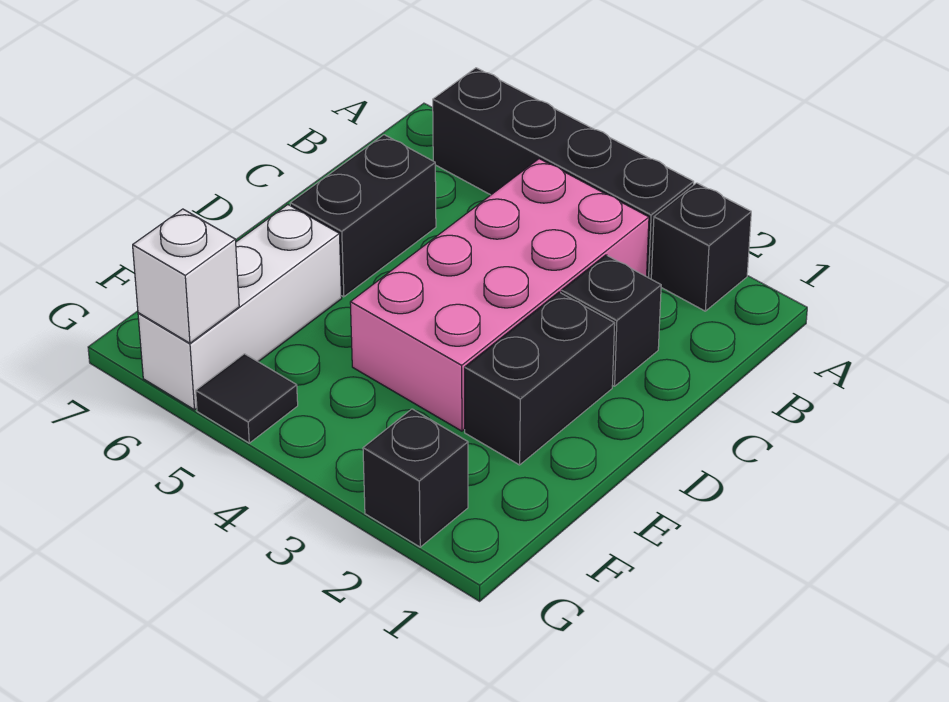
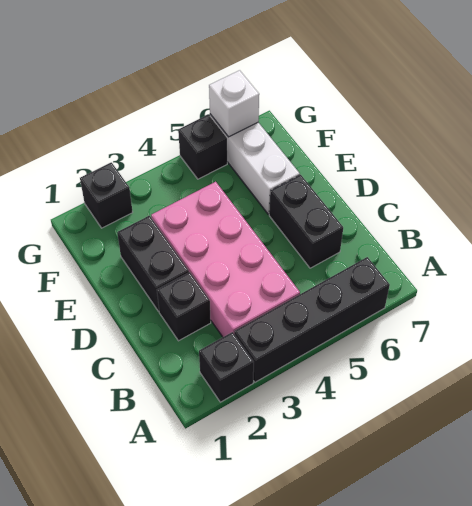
black tile G5 level 1 -> black brick G5 level 1

